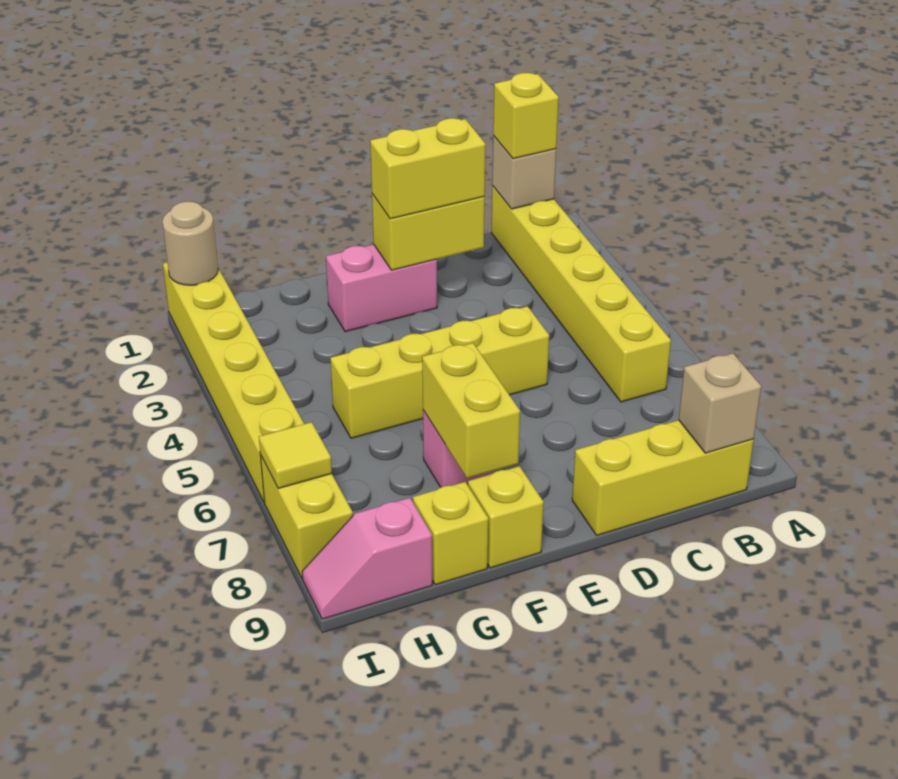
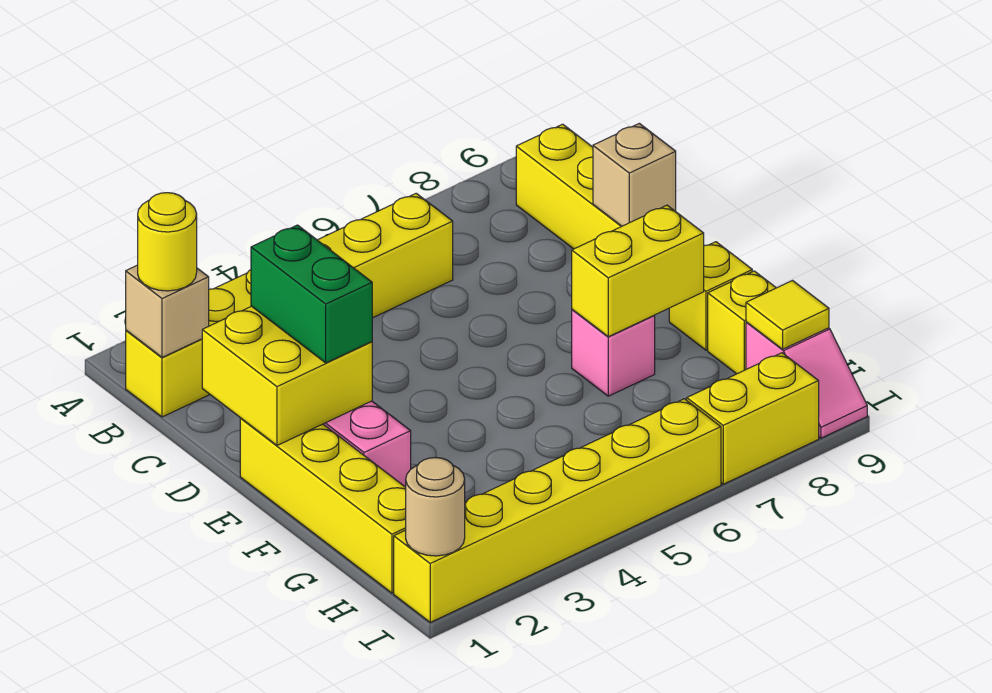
yellow brick B1 level 3 -> yellow round brick B1 level 3
tan brick B9 level 2 -> tan brick D9 level 2
yellow brick D2:E2 level 2 -> yellow brick D1:E2 level 2
yellow brick D2:E2 level 3 -> green brick D2:E2 level 3
yellow brick D5:G5 level 1 -> yellow brick E1:H1 level 1
yellow tile I7 level 2 -> yellow tile H9 level 2

